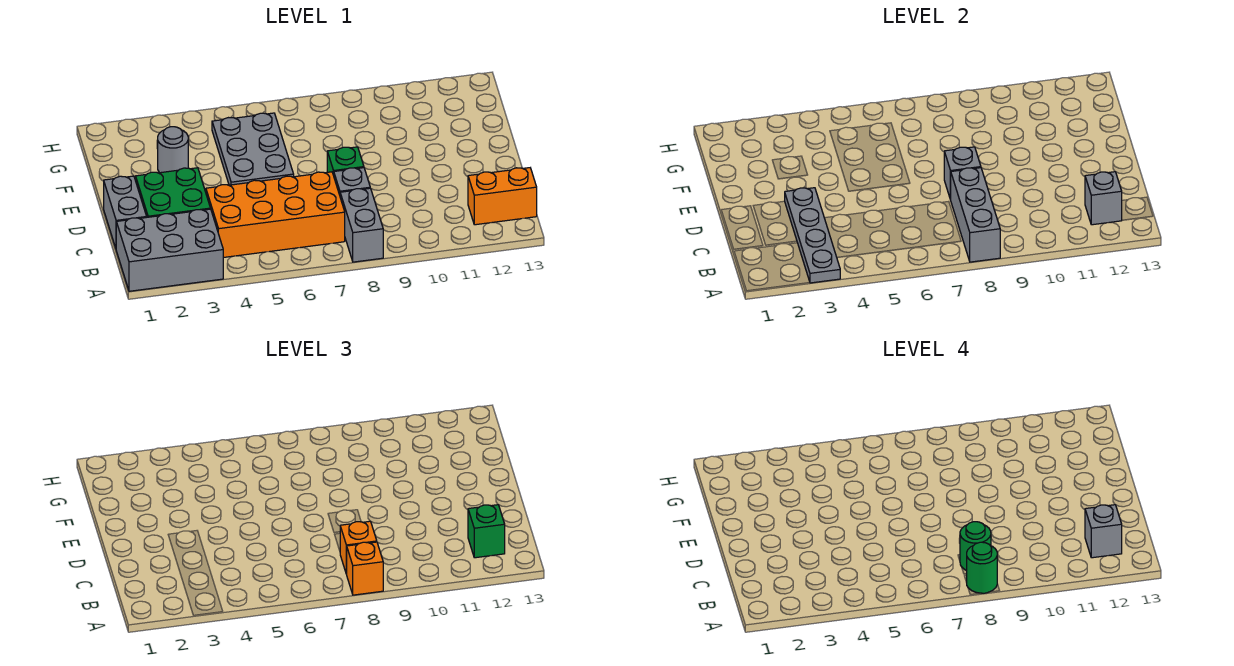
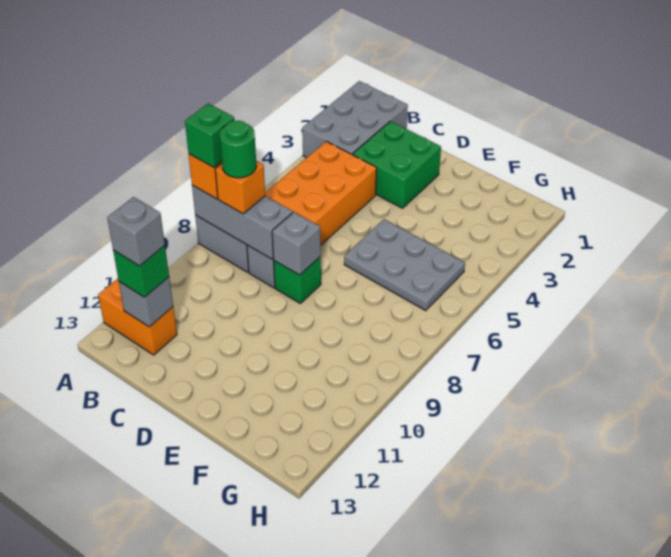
grey plate A3:D3 level 2 -> none
green round brick A8 level 4 -> green brick A8 level 4
orange brick B12:B13 level 1 -> orange brick A12:B12 level 1
grey brick C1:D1 level 1 -> none
grey round brick F3 level 1 -> none

